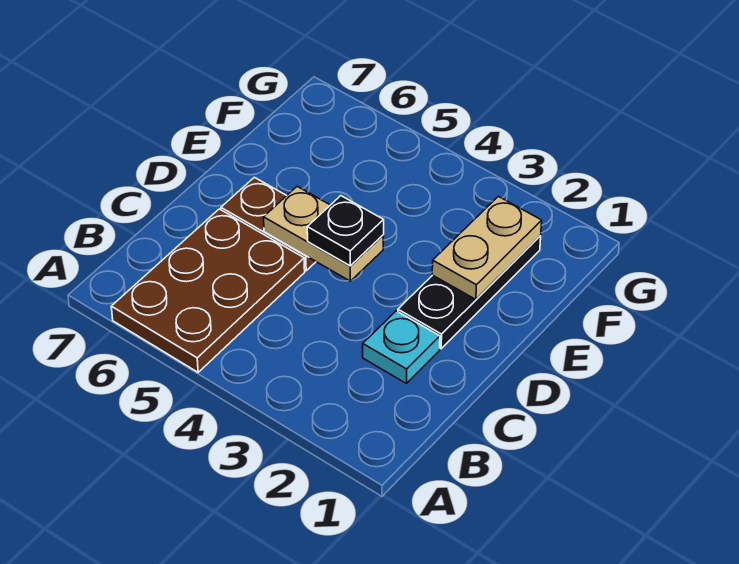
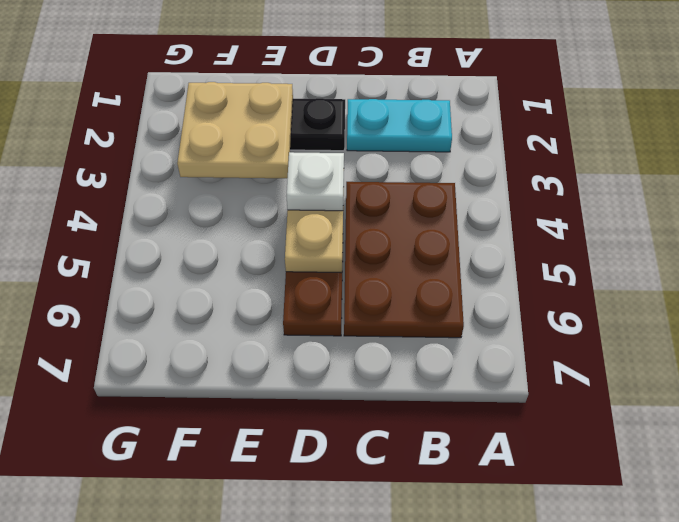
brown plate A5:C6 level 1 -> brown plate B4:C6 level 1
cyan plate C2 level 1 -> cyan plate B2:C2 level 1
black plate D4 level 3 -> white plate D4 level 3
tan plate E2:F2 level 2 -> tan plate E2:F3 level 2

